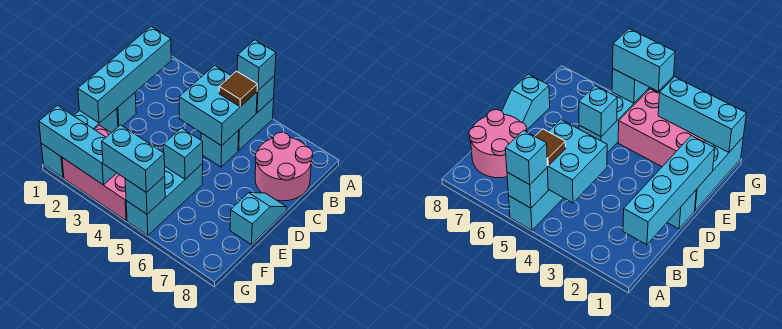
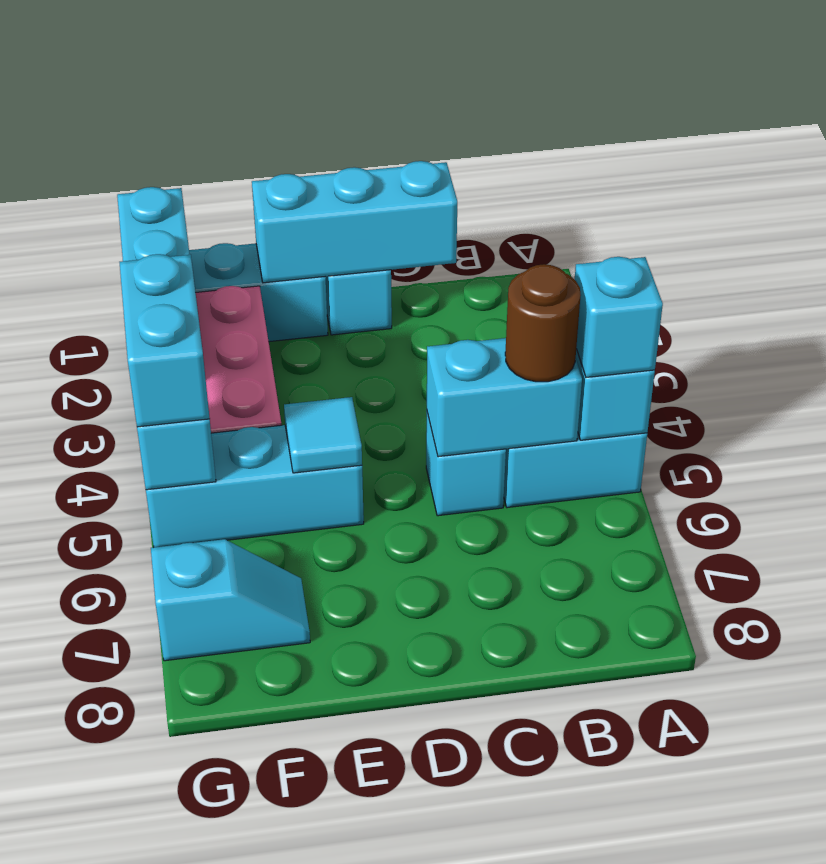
cyan brick B1:E1 level 2 -> cyan brick C1:E1 level 2
cyan brick B4:C5 level 2 -> cyan brick B5:C5 level 2
brown tile B5 level 3 -> brown round brick B5 level 3
pink round brick B7:C8 level 1 -> none
cyan slope D8:E8 level 1 top E -> cyan slope F7:G7 level 1 top G
cyan brick E5 level 2 -> cyan tile E5 level 2

